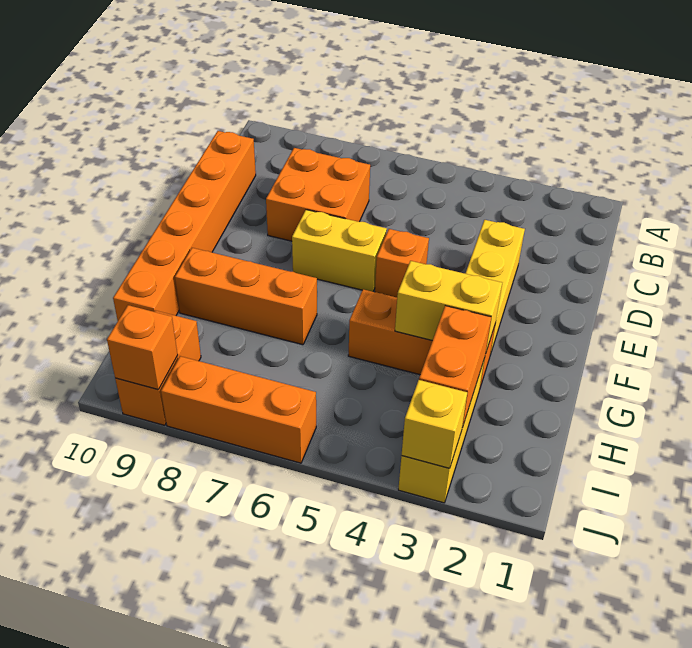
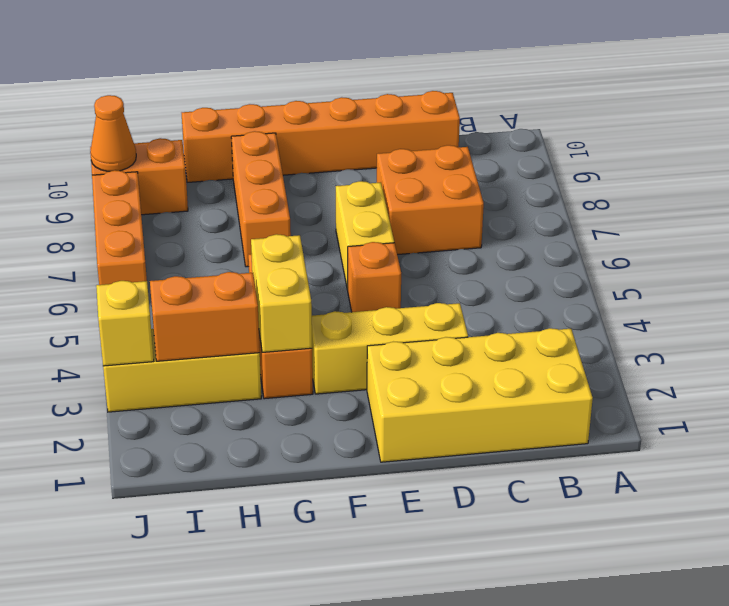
none -> yellow brick B1:E2 level 1
orange brick J9 level 2 -> orange cone J9 level 2

